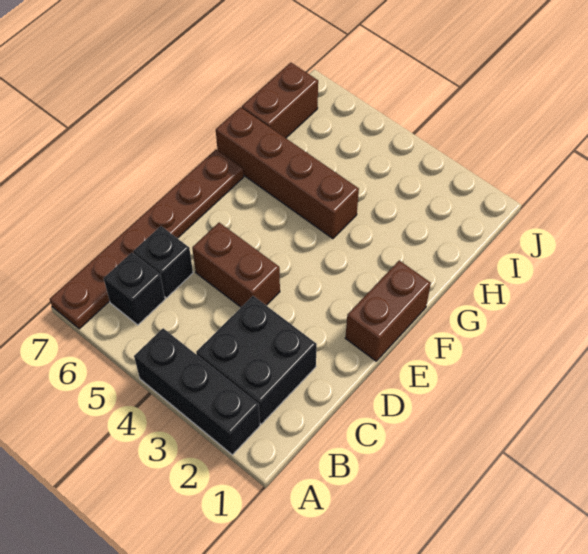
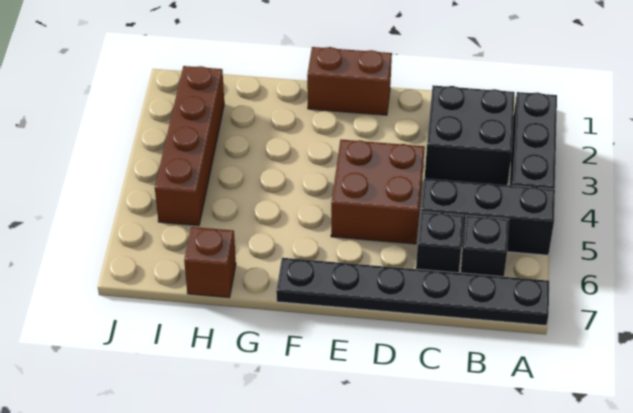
none -> black brick A5:C5 level 1
brown plate A7:F7 level 1 -> black plate A7:F7 level 1
brown brick D4:D5 level 1 -> brown brick D4:E5 level 1
brown brick G4:G7 level 1 -> brown brick I2:I5 level 1
brown brick H7:I7 level 1 -> brown brick H7 level 1

